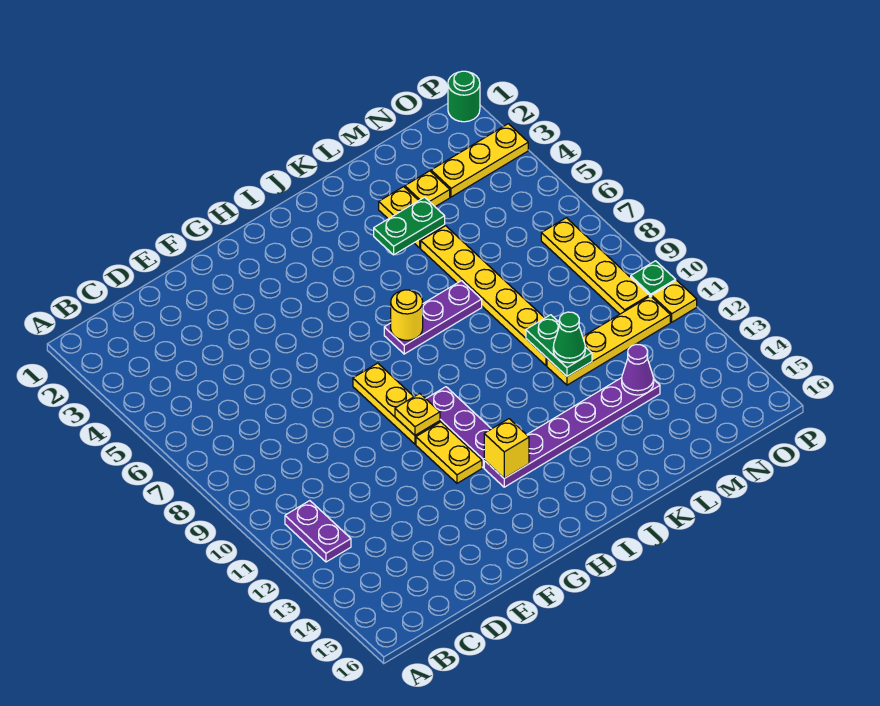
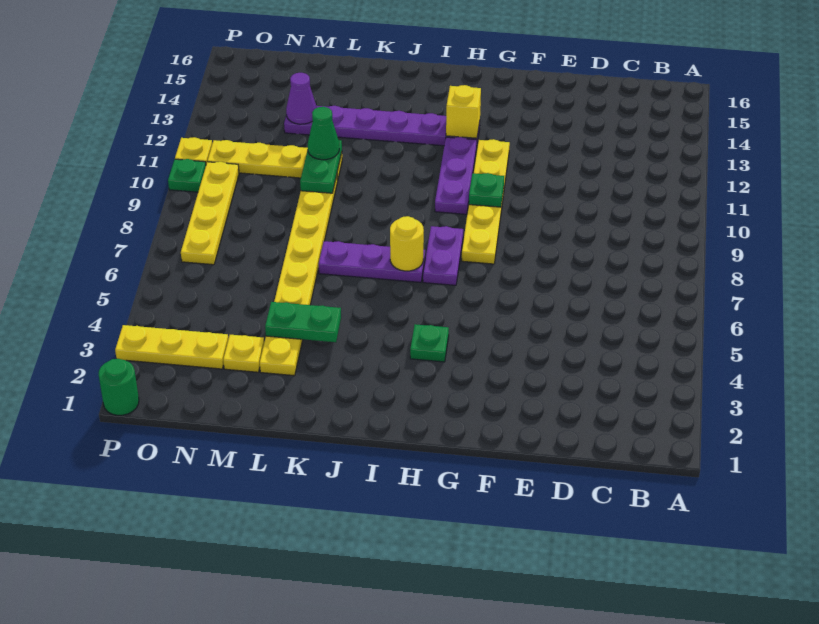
purple plate B11:B12 level 1 -> purple plate H7:H8 level 1
yellow plate G10 level 2 -> green plate G10 level 2
none -> green plate H4 level 1

